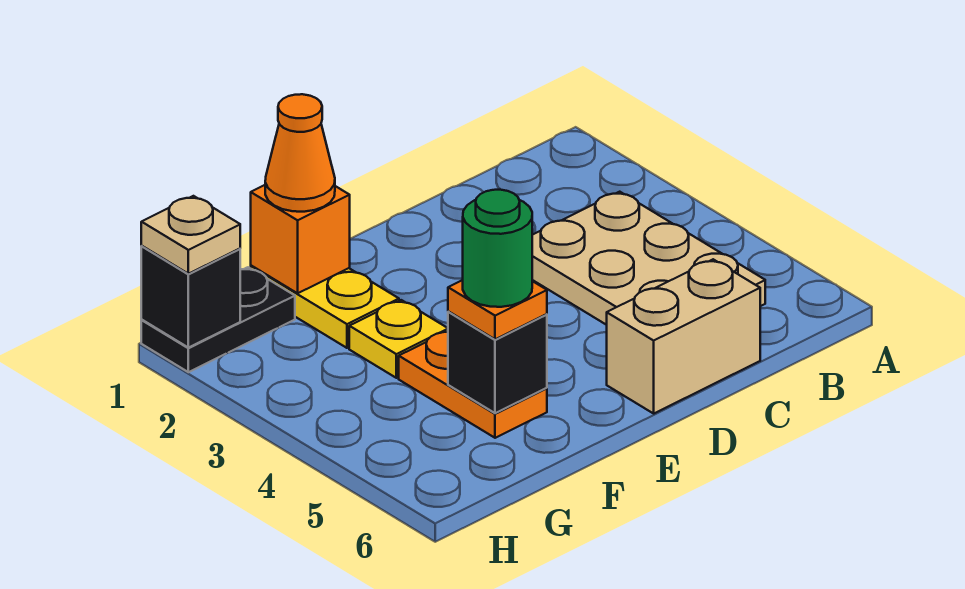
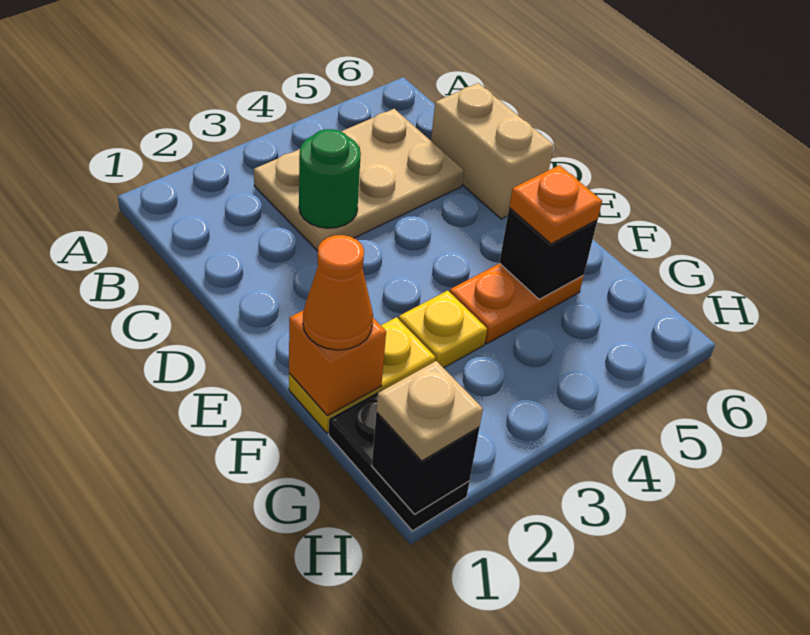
green round brick F5 level 4 -> green round brick C3 level 2

